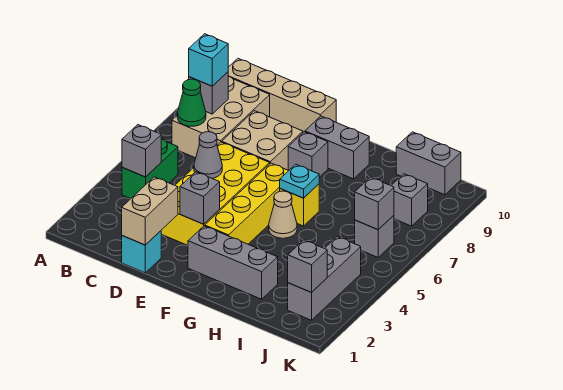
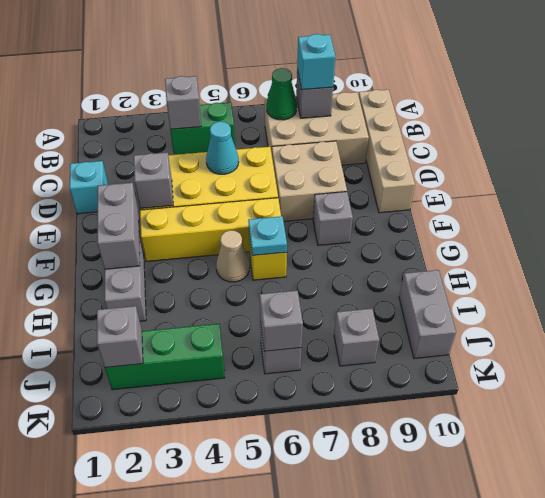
tan brick D1:D2 level 2 -> none
grey cone D5 level 2 -> cyan cone D5 level 2
grey brick F9:G9 level 1 -> grey brick F2:G2 level 2
grey brick J2:J4 level 1 -> green brick J2:J4 level 1

